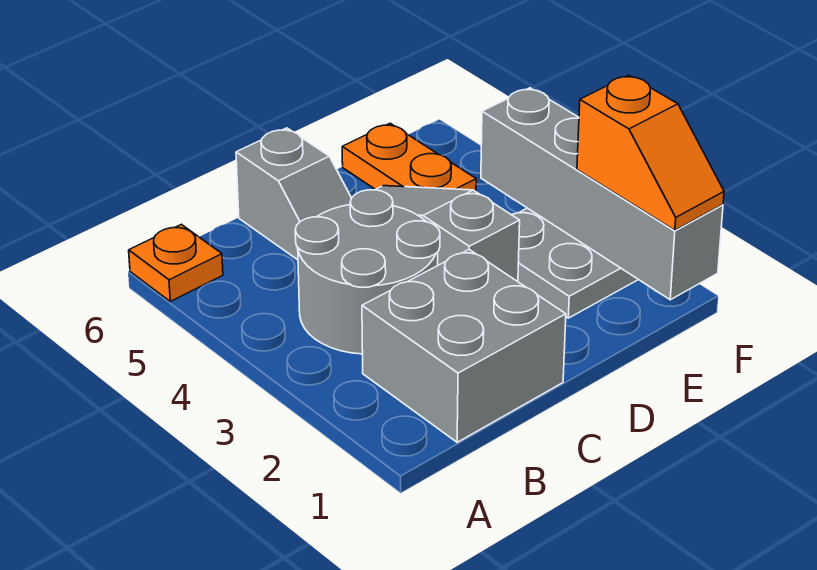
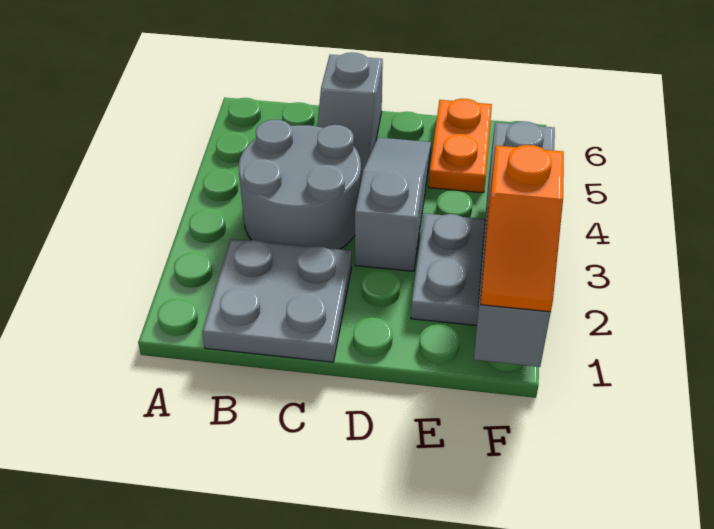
orange plate A6 level 1 -> none
grey brick B1:C2 level 1 -> grey plate B1:C2 level 1

